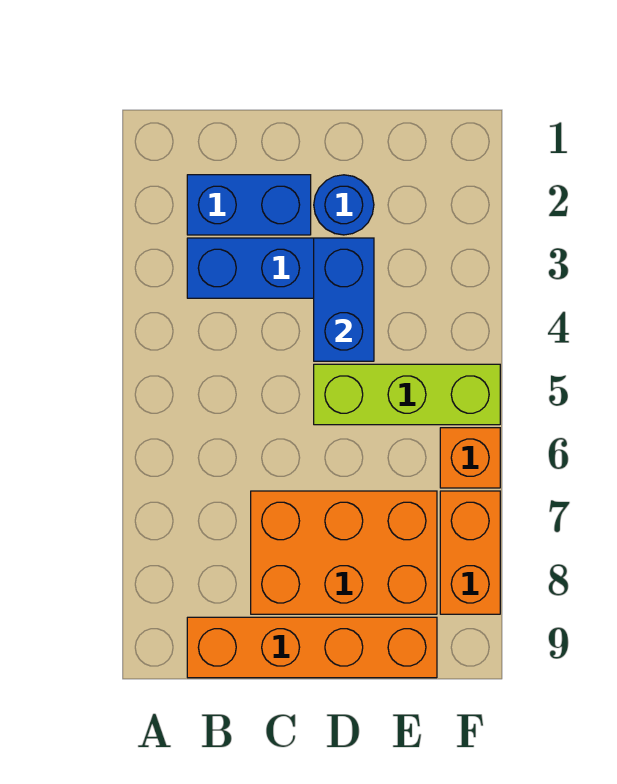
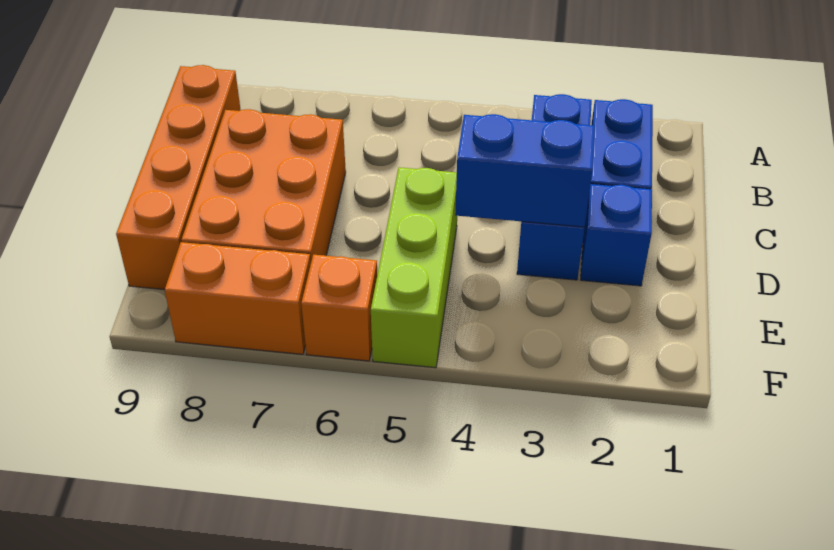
blue round brick D2 level 1 -> blue brick D2 level 1

